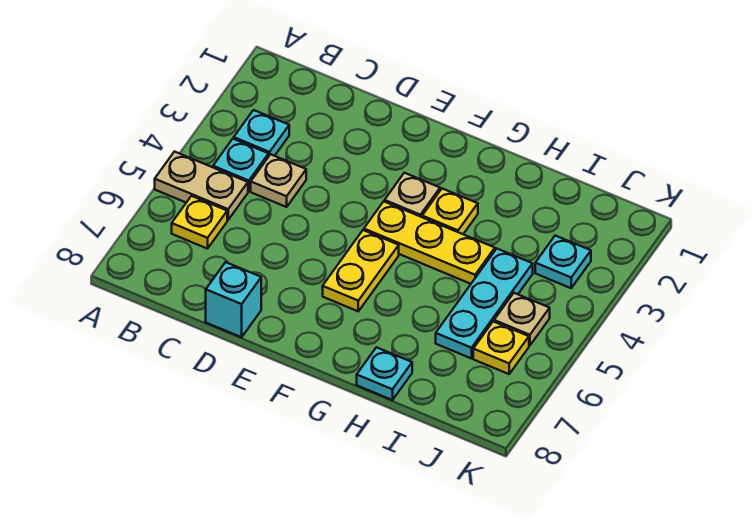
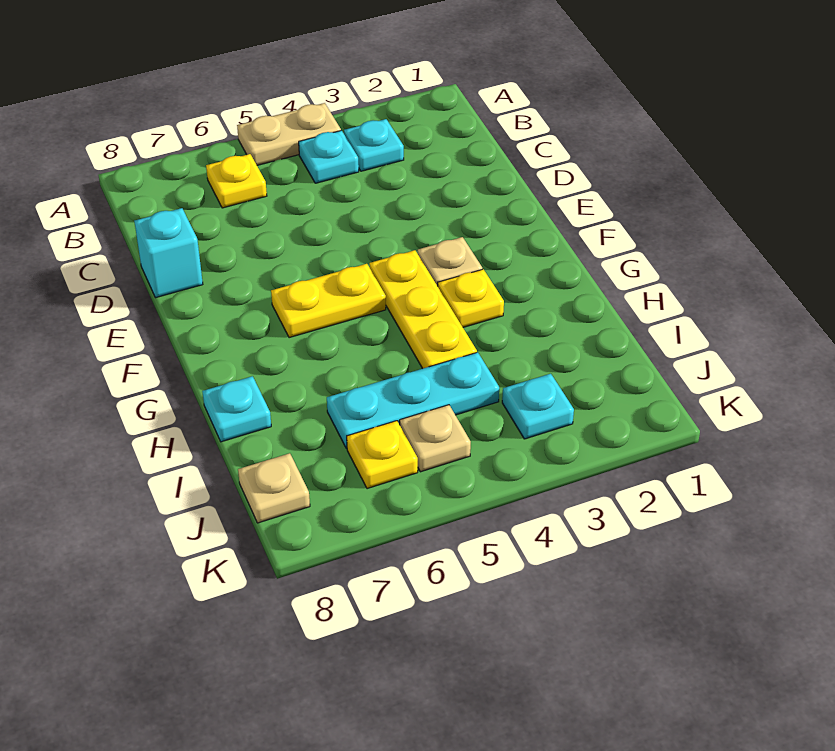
tan plate A5:B5 level 1 -> tan plate A4:A5 level 1
tan plate C4 level 1 -> tan plate J8 level 1

